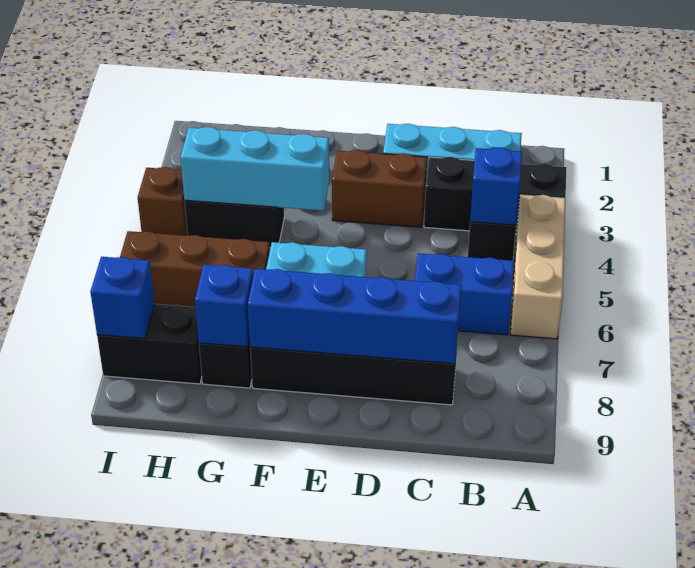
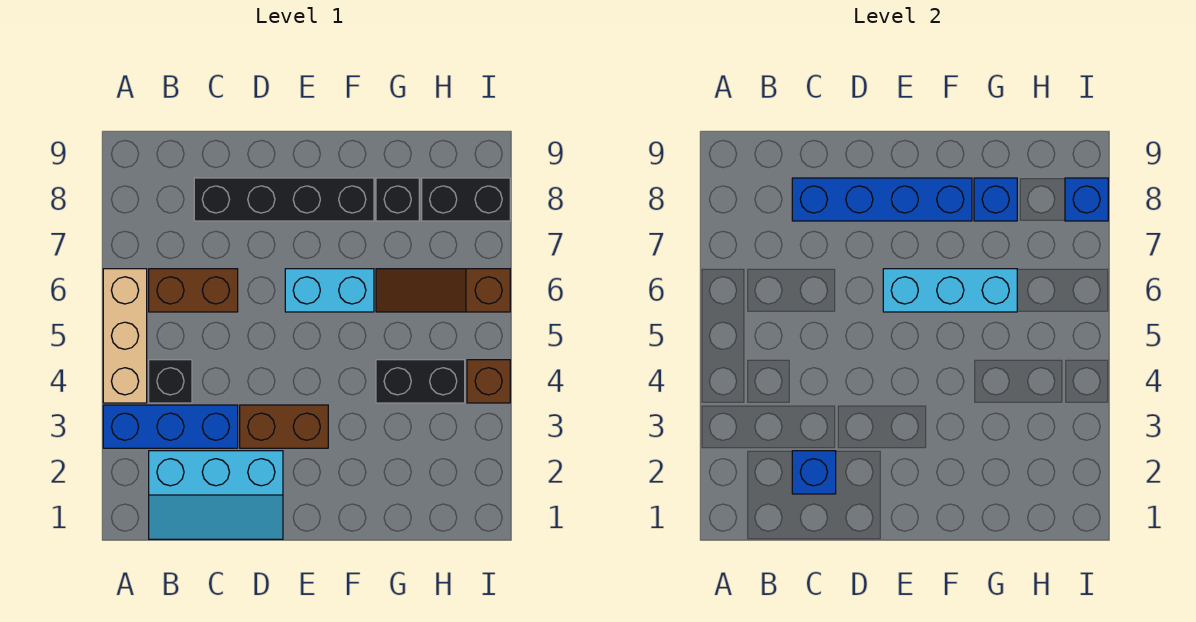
black brick A3:C3 level 1 -> blue brick A3:C3 level 1
blue brick B4 level 2 -> blue brick C2 level 2
blue brick B6:C6 level 1 -> brown brick B6:C6 level 1
cyan brick F4:H4 level 2 -> cyan brick E6:G6 level 2
brown brick G6:I6 level 1 -> brown slope G6:I6 level 1 top I

